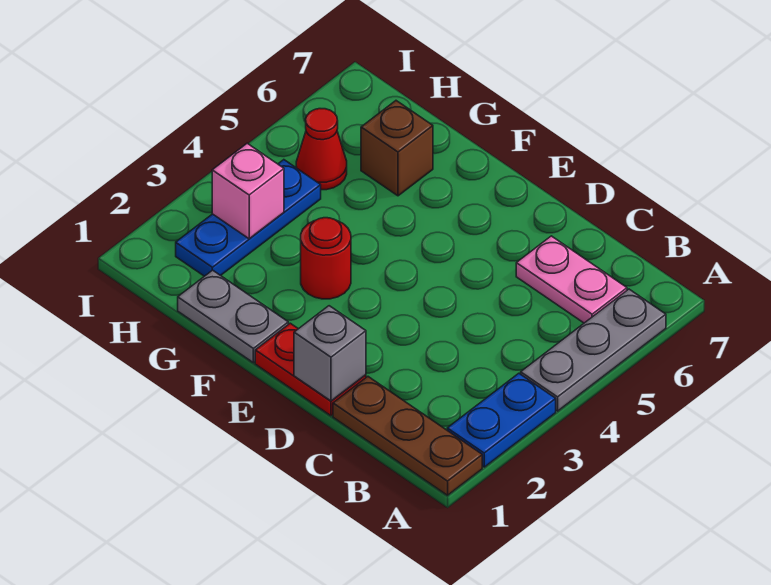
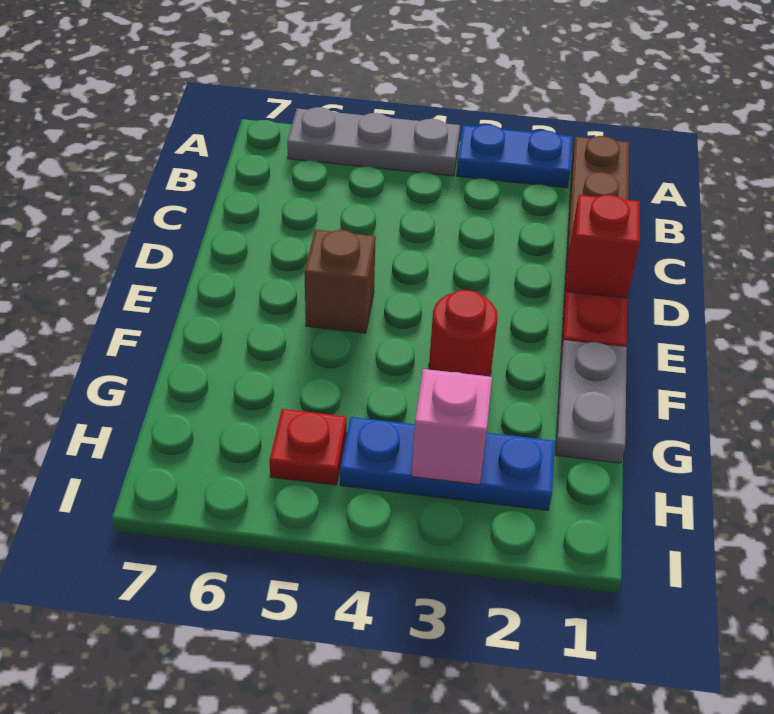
pink plate B6:C6 level 1 -> none
grey brick D1 level 2 -> red brick D1 level 2
brown brick G6 level 1 -> brown brick E5 level 1
red cone H5 level 1 -> red plate H5 level 1

